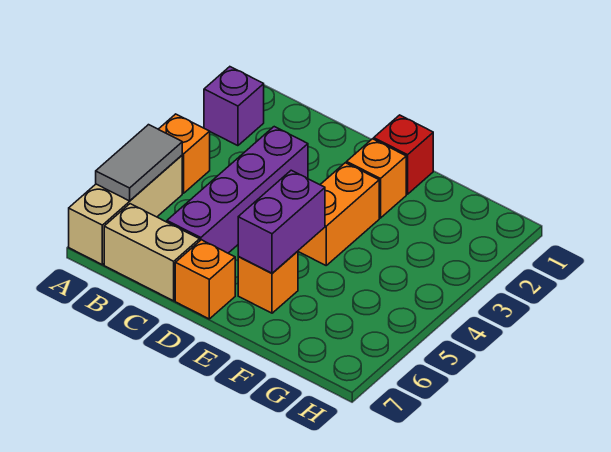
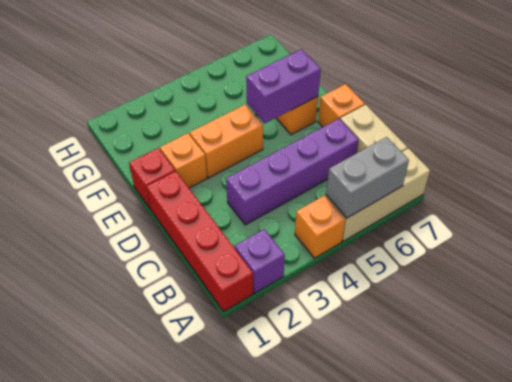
none -> red brick A1:D1 level 1
grey tile A5:A6 level 2 -> grey brick A5:A6 level 2

